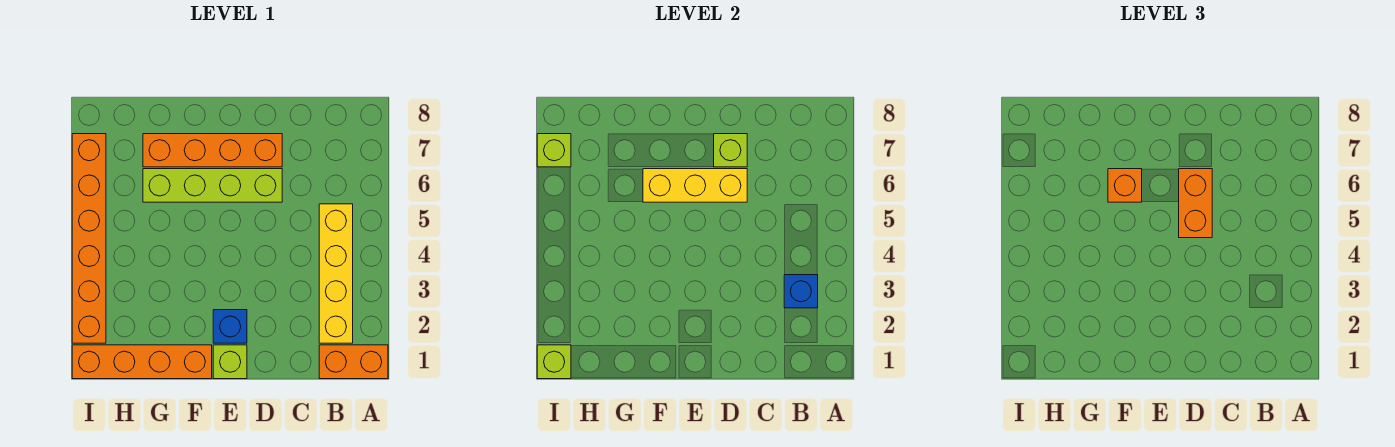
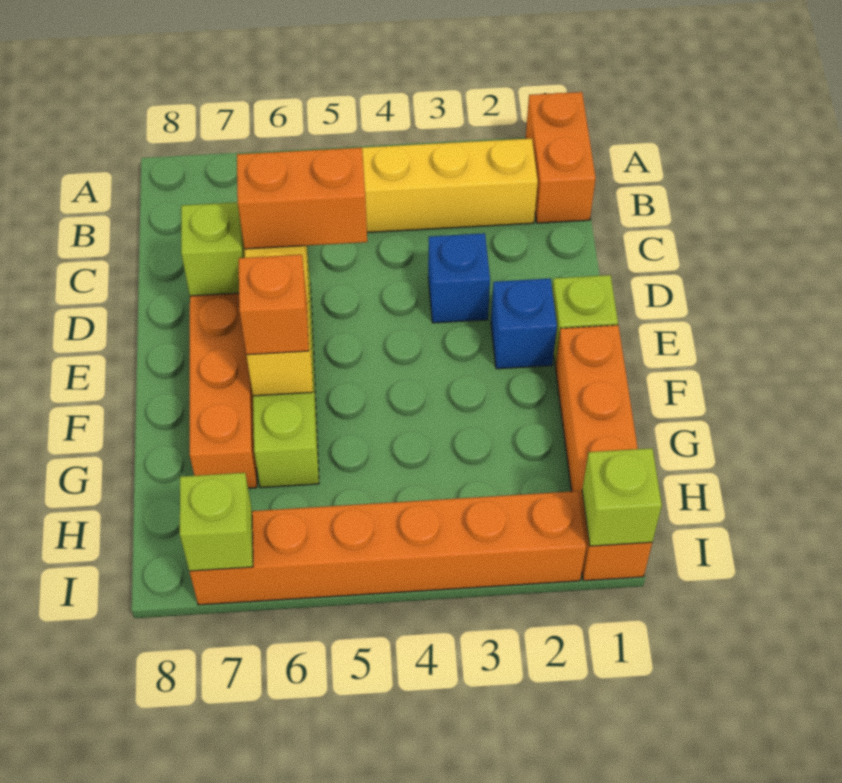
blue brick B3 level 2 -> blue brick D3 level 1

